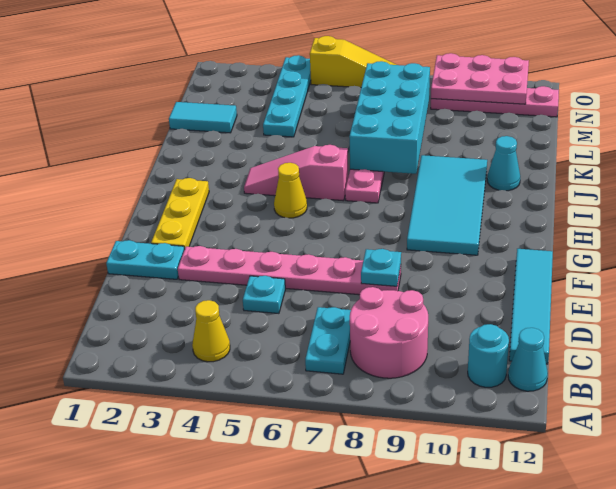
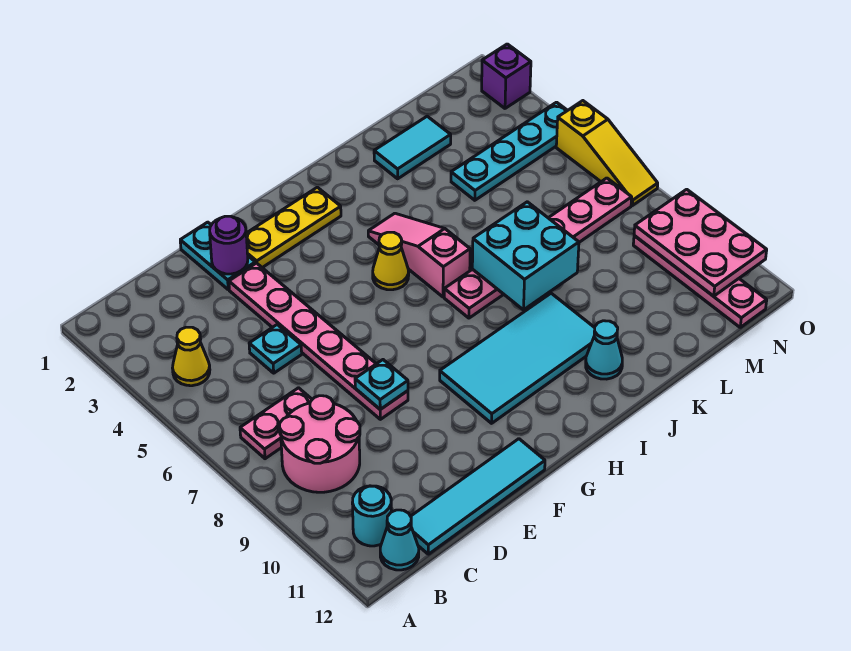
cyan plate B7:C7 level 1 -> pink plate B7:C7 level 1
none -> purple round brick E2 level 2
cyan brick J7:M8 level 2 -> cyan brick J7:K8 level 2
cyan tile L1:L2 level 1 -> cyan tile K2:L2 level 1
none -> purple brick O2 level 1

